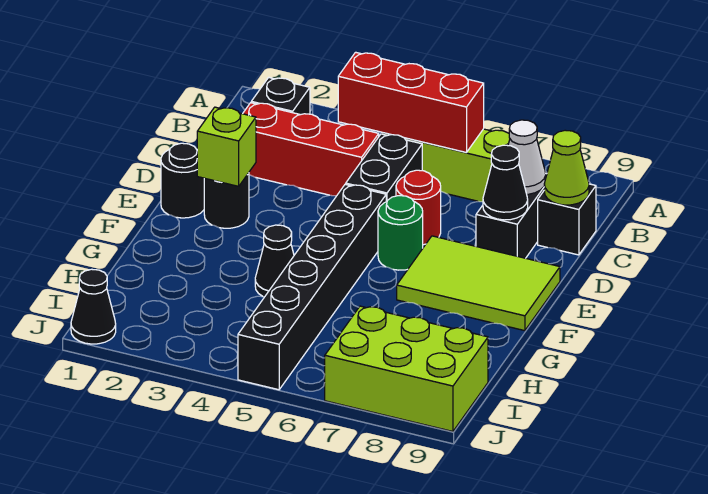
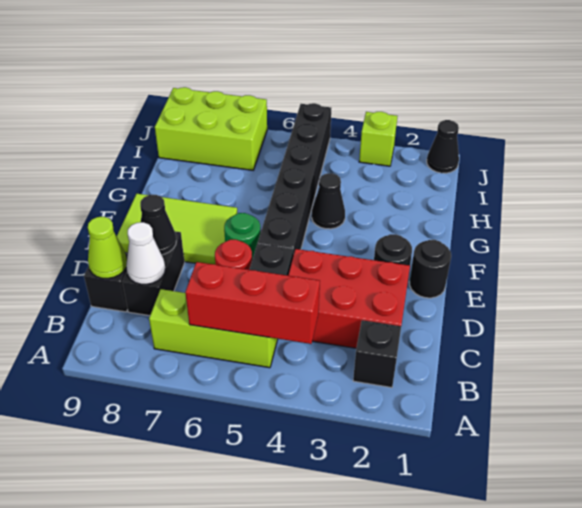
red brick C2:C4 level 1 -> red brick C2:D4 level 1
lime brick E2 level 2 -> lime brick J3 level 1

